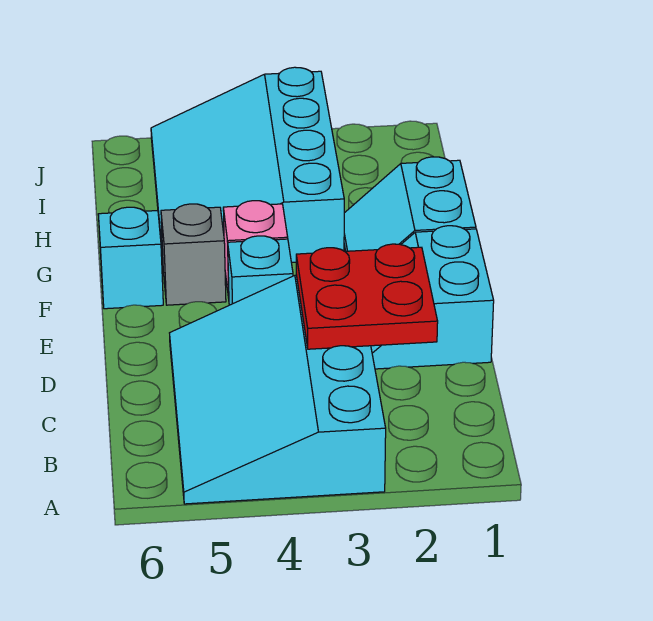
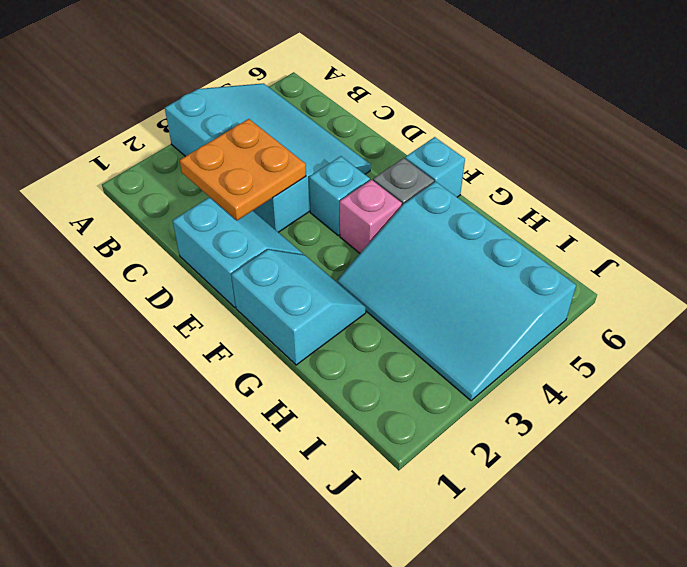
red plate C2:D3 level 2 -> orange plate C2:D3 level 2
cyan slope G3:J5 level 1 top 3 -> cyan slope G3:J5 level 1 top 5

